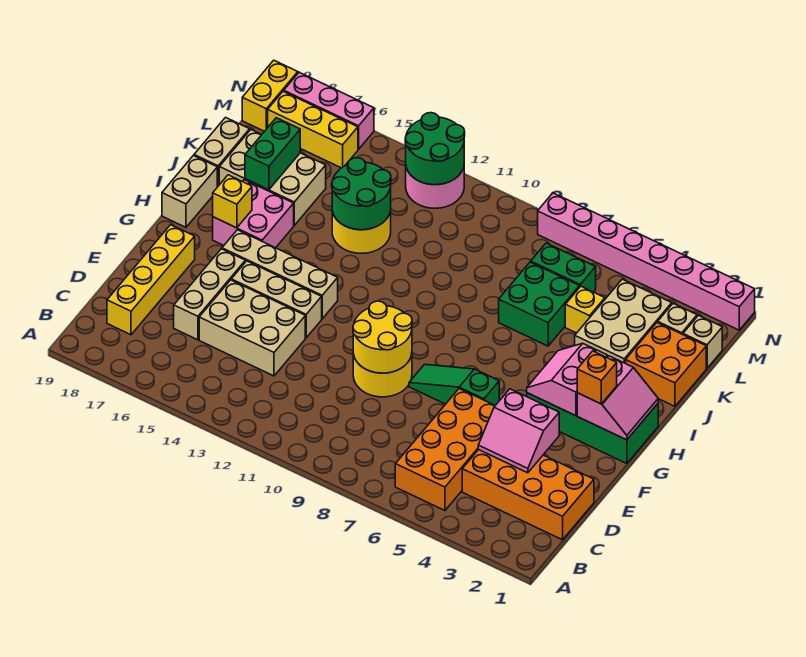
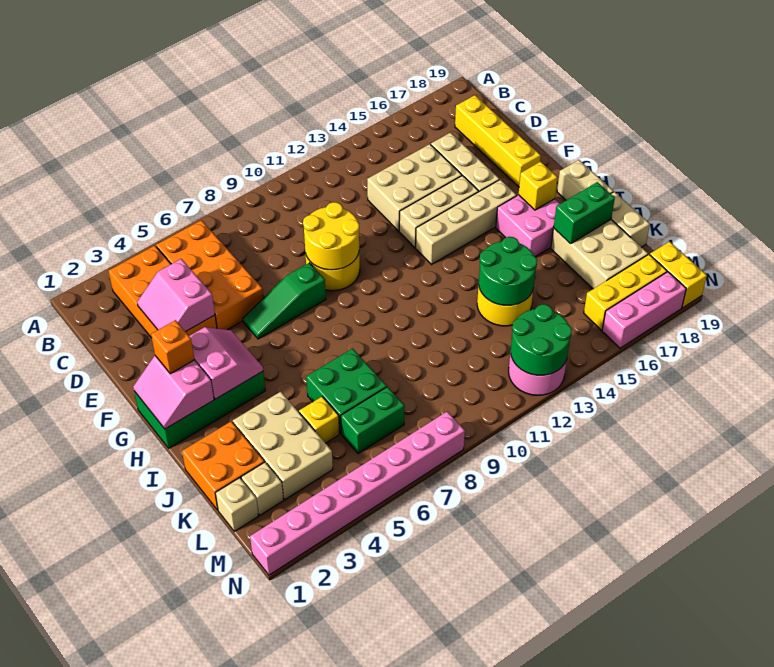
orange brick C1:D4 level 1 -> orange brick B3:E4 level 1
pink slope D3:E4 level 2 top E -> pink slope D3:E4 level 2 top 4
green slope F6:F8 level 1 top 6 -> green slope F6:F8 level 1 top 8
tan brick J16:K18 level 1 -> tan brick J17:L18 level 1
green brick J17:K17 level 2 -> green brick J17:J18 level 2

